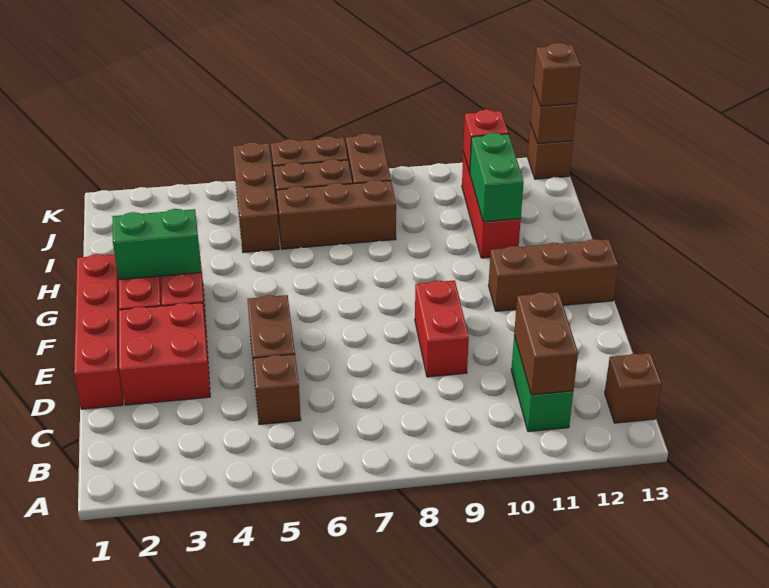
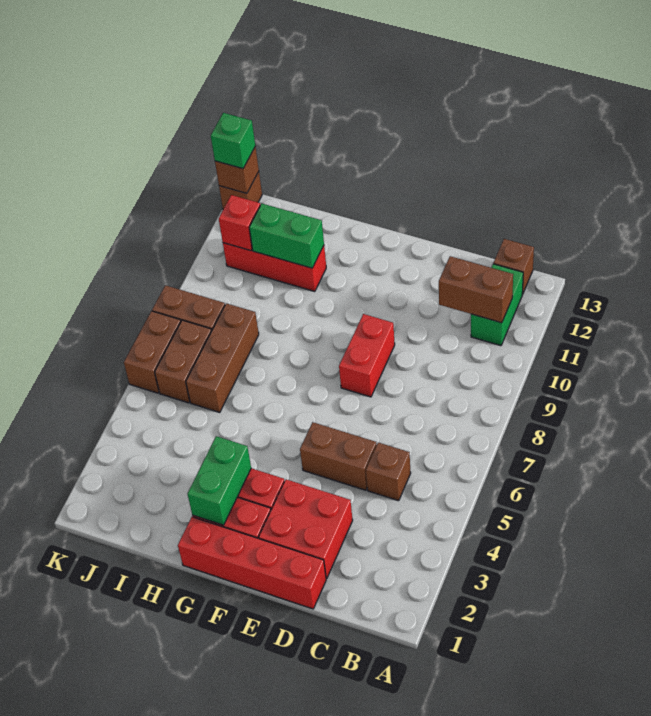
green brick B11:C11 level 1 -> green brick B11:B12 level 1
red brick D9:E9 level 1 -> red brick E8:E9 level 1
brown brick F11:F13 level 1 -> none
brown brick I5:K5 level 1 -> none
brown brick K13 level 3 -> green brick K13 level 3

